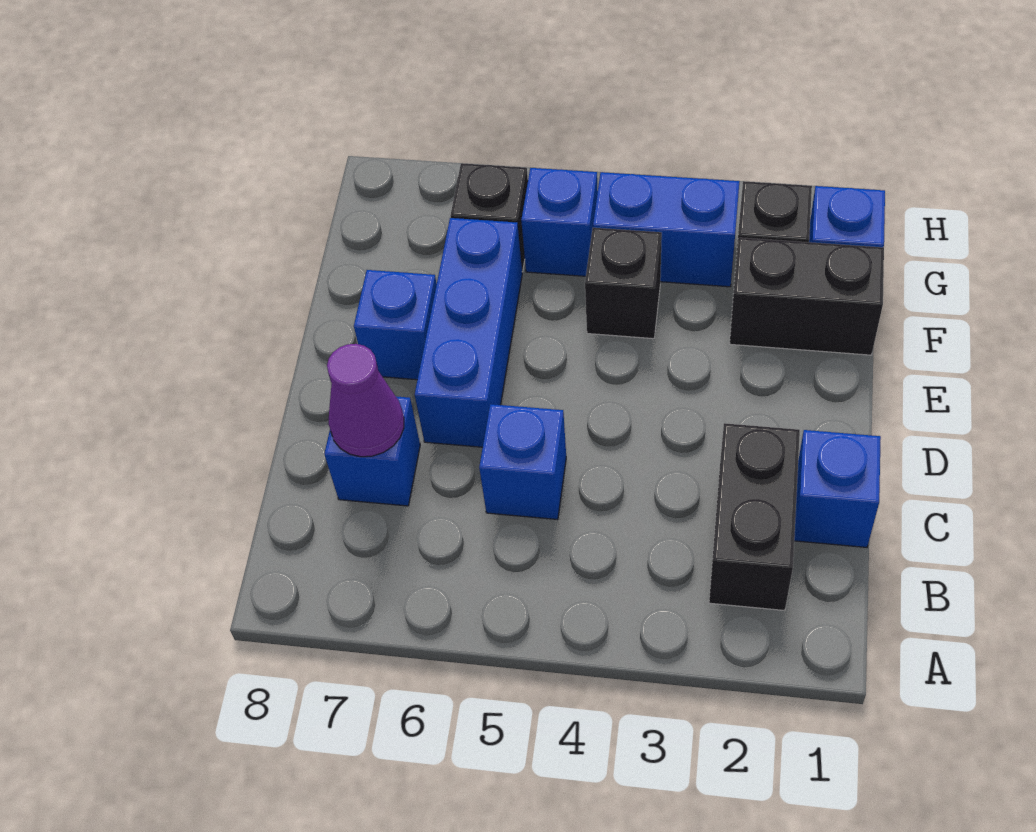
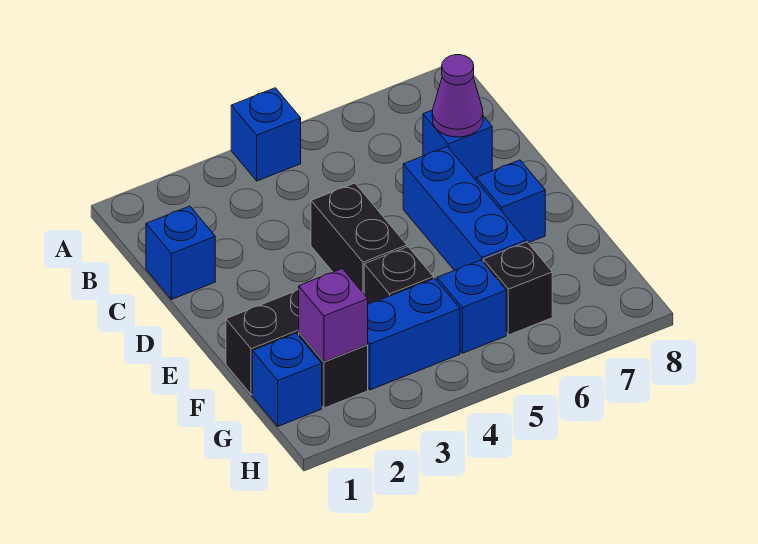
black brick B2:C2 level 1 -> black brick D4:E4 level 1
blue brick C5 level 1 -> blue brick A4 level 1
none -> purple brick G2 level 2

